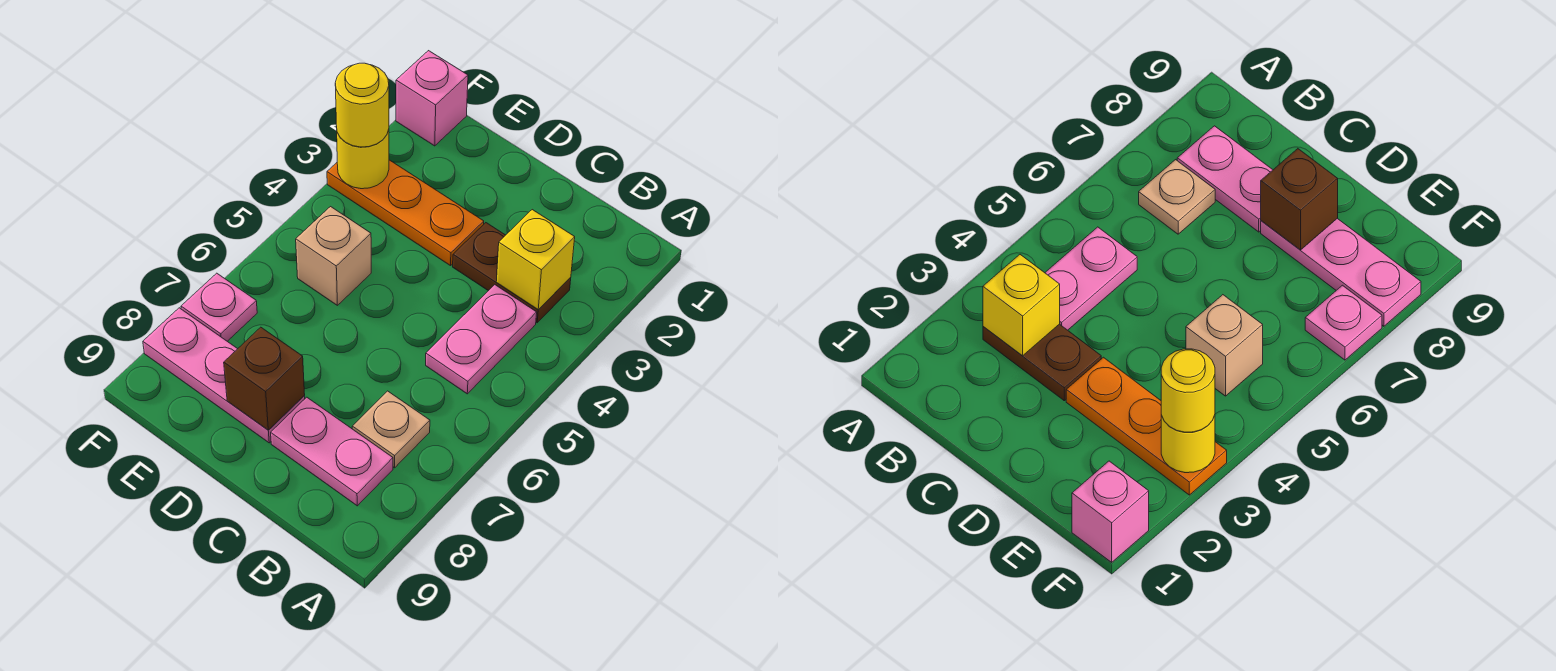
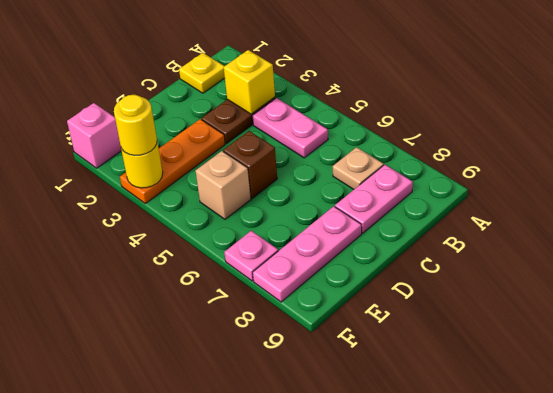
none -> yellow plate B1 level 1
brown brick D8 level 2 -> brown brick D5 level 1

